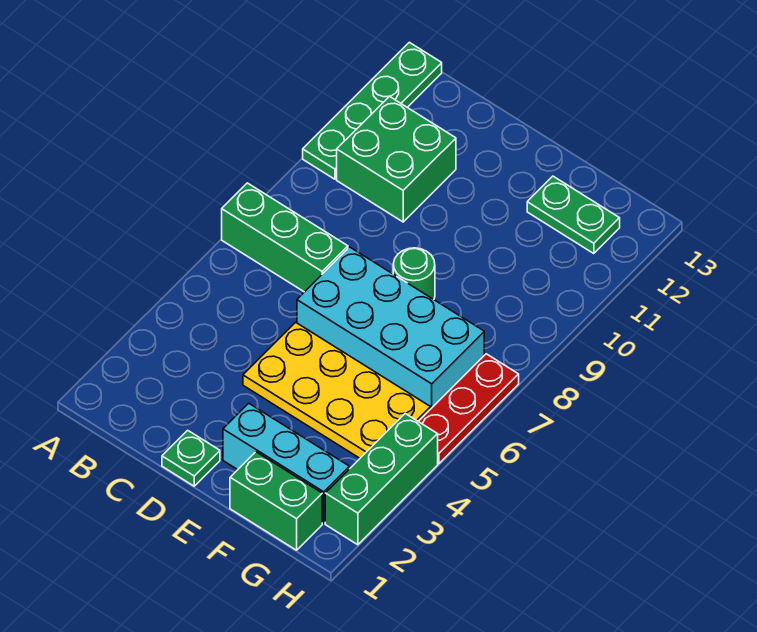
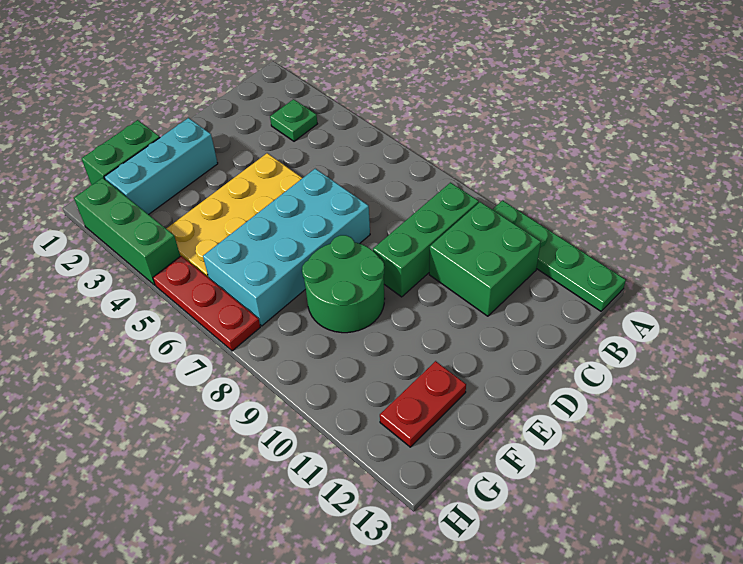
green brick A7:C7 level 1 -> green brick B9:D9 level 1
green plate D1 level 1 -> green plate B3 level 1
green round brick E8 level 1 -> green round brick E8:F9 level 1
green plate F12:G12 level 1 -> red plate F12:G12 level 1

